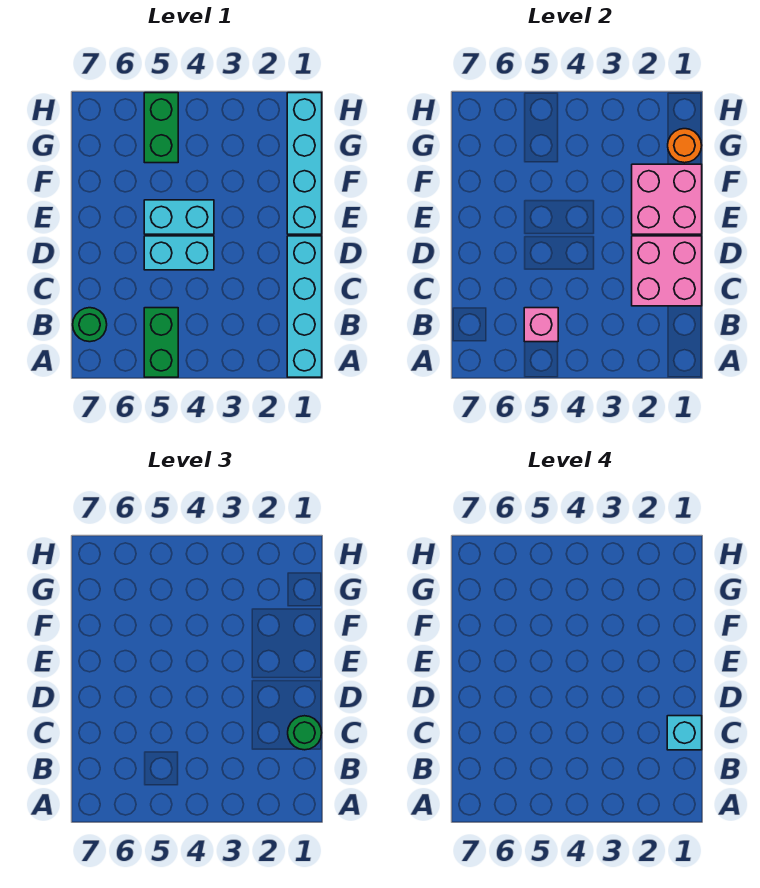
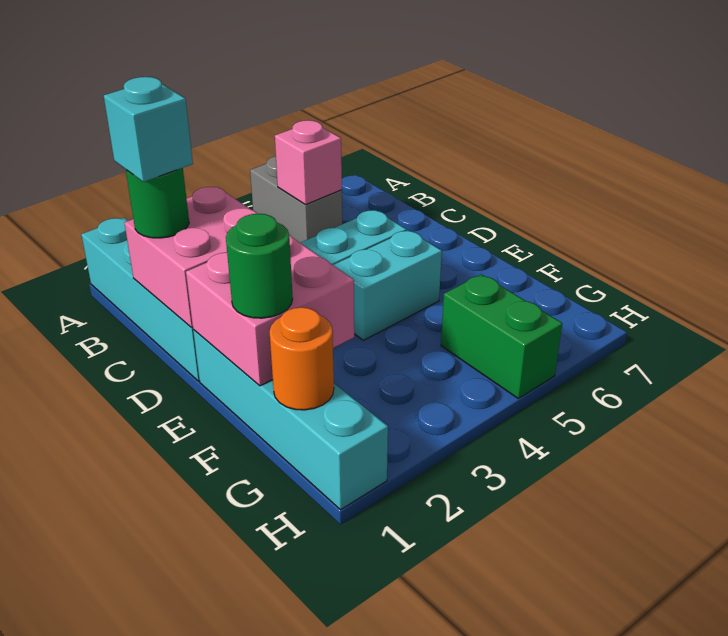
green brick A5:B5 level 1 -> grey brick A5:B5 level 1
green round brick B7 level 1 -> green round brick F1 level 3

